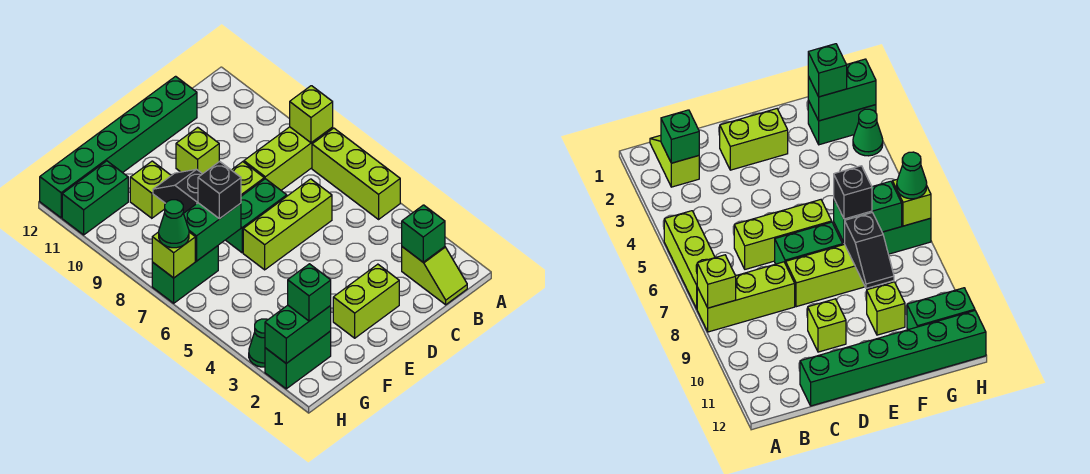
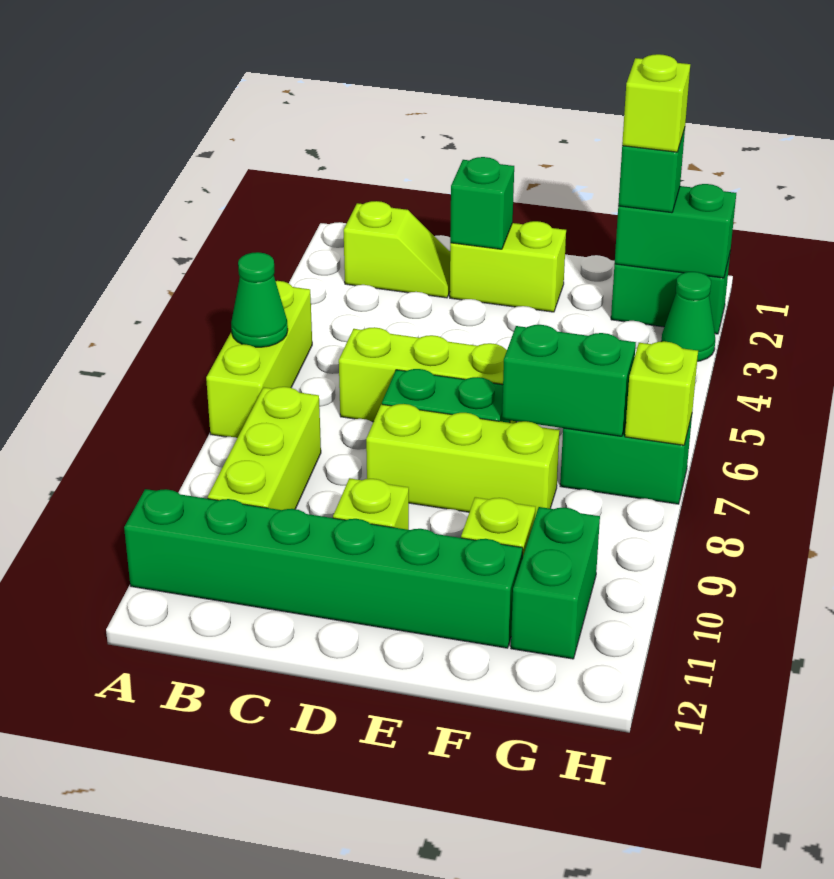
lime brick A8:C8 level 1 -> lime brick B8:B10 level 1
lime brick A8 level 2 -> lime brick G2 level 4
lime slope B1:B2 level 1 top 2 -> lime slope B2:C2 level 1 top B
green brick B2 level 2 -> green brick D2 level 2
green brick C12:H12 level 1 -> green brick A11:F11 level 1
black brick F7 level 3 -> none
black slope F8:F9 level 2 top 8 -> none
green brick G11:H11 level 1 -> green brick G10:G11 level 1
green cone H7 level 3 -> green cone A6 level 2

